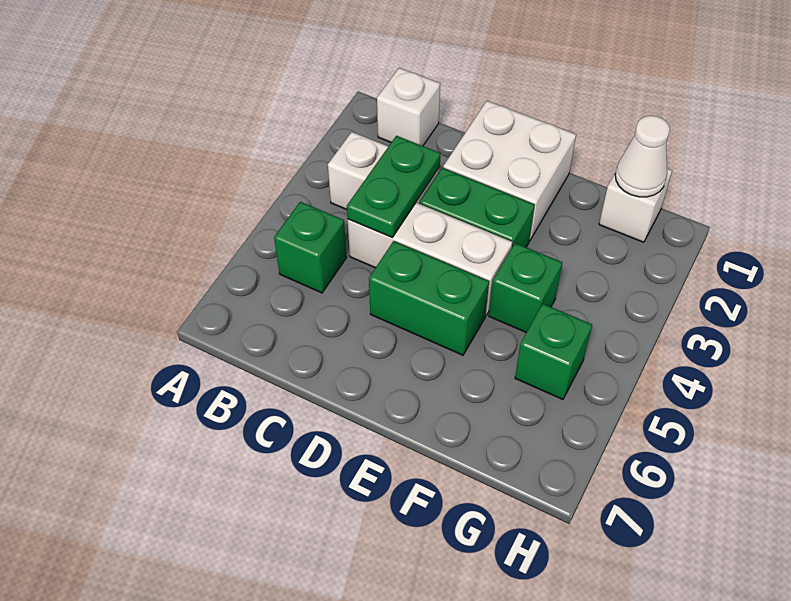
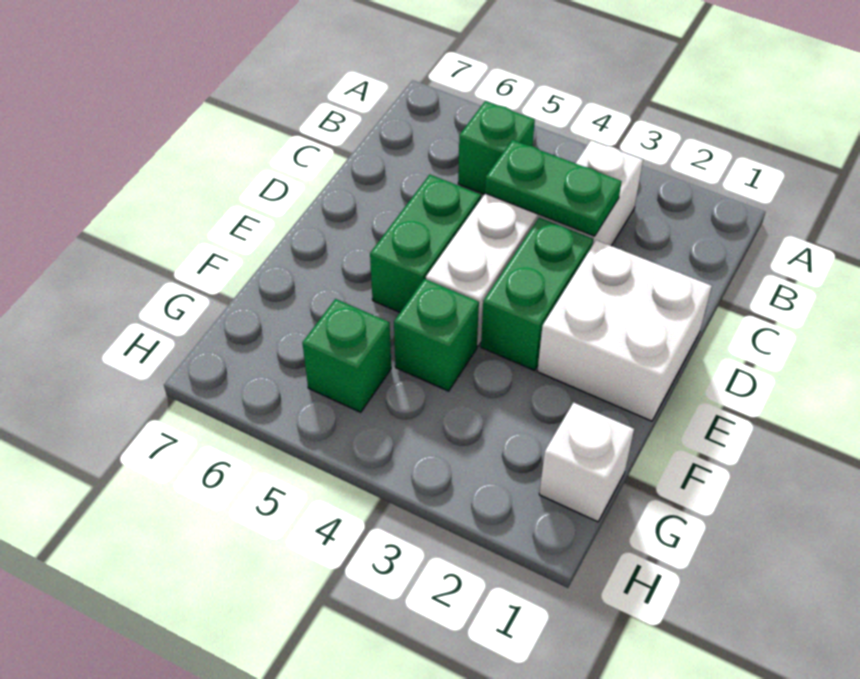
white brick B1 level 1 -> none
white cone G1 level 2 -> none

